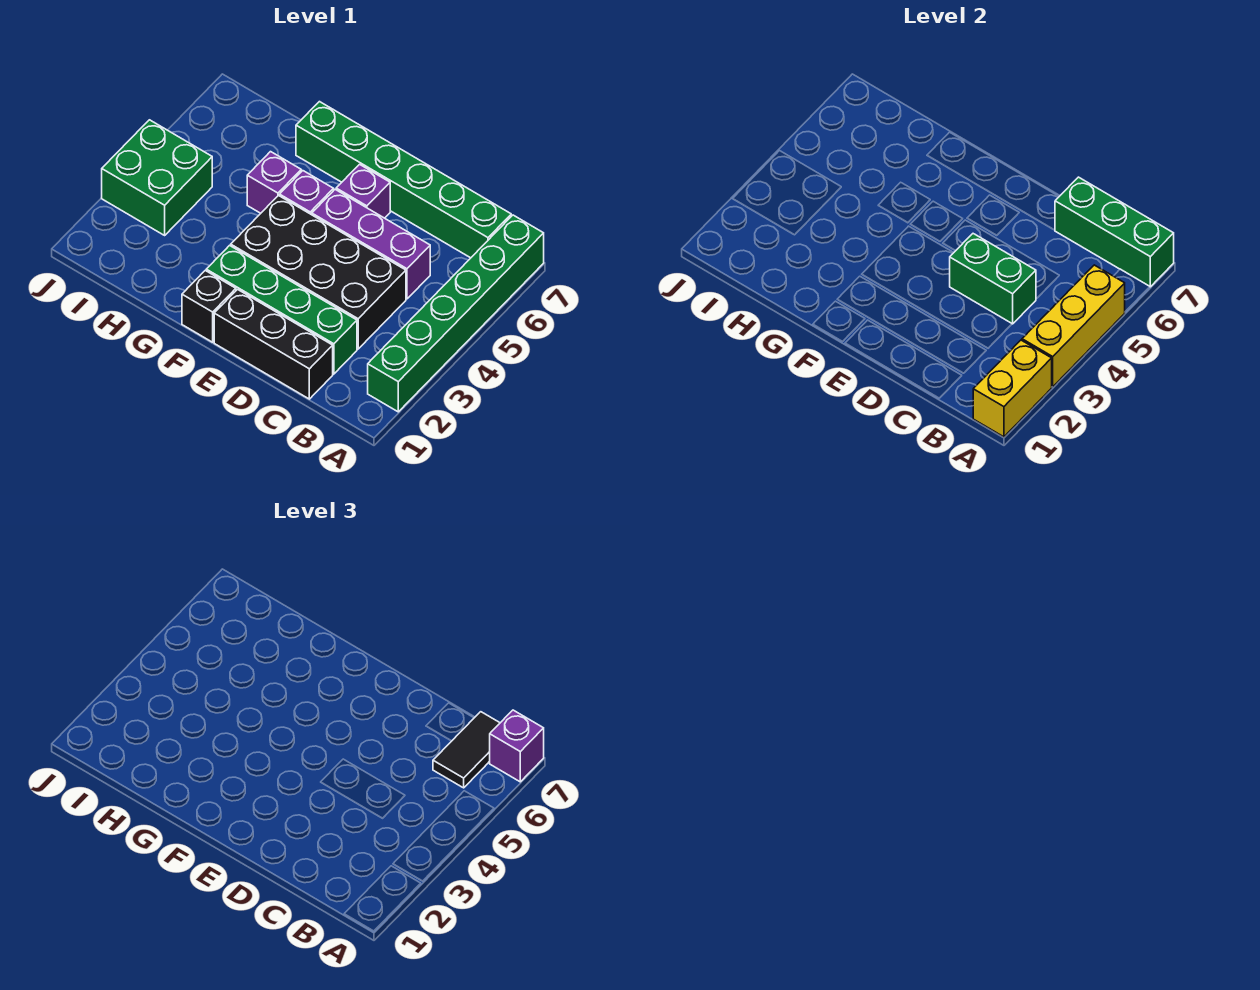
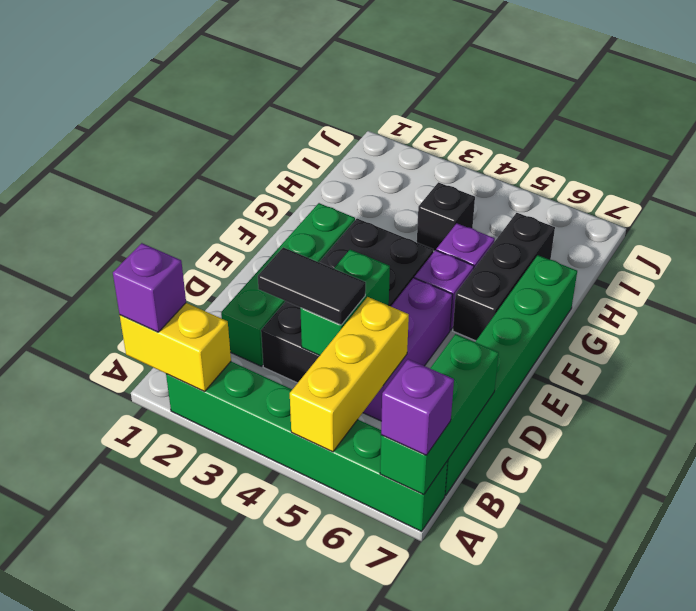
yellow brick A3:A5 level 2 -> yellow brick A5:C5 level 2
black tile B6:B7 level 3 -> black tile C3:C4 level 3
black brick C1:E1 level 1 -> black brick F6:H6 level 1
purple brick E6 level 1 -> purple brick A1 level 3
black brick F1 level 1 -> black brick H4 level 1
green brick I3:J4 level 1 -> none

